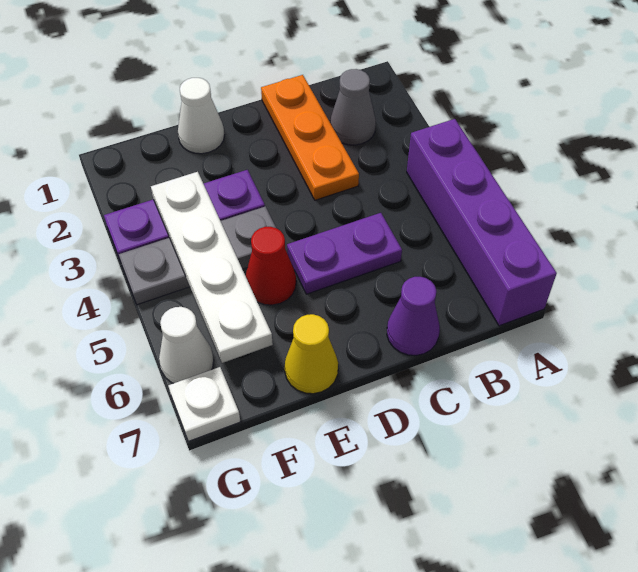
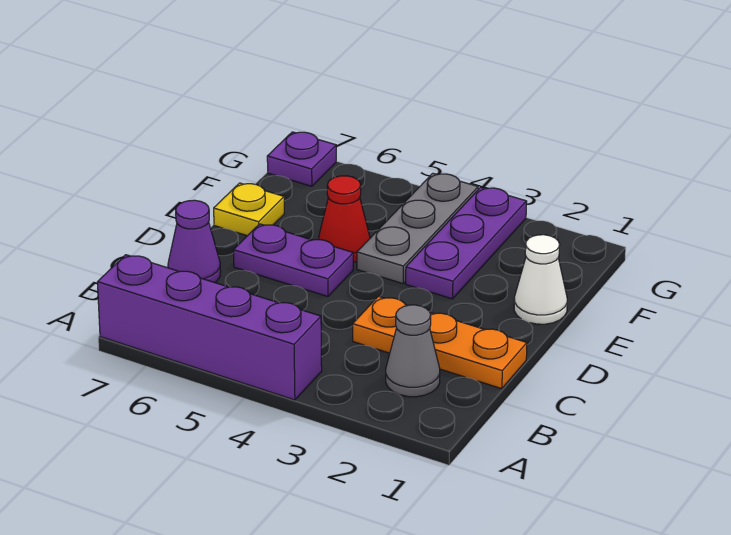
purple plate C5:D5 level 1 -> purple plate D5:D6 level 1
yellow cone E7 level 1 -> yellow plate E7 level 1
white plate F3:F6 level 2 -> none
white cone G6 level 1 -> none
white plate G7 level 1 -> purple plate G7 level 1

